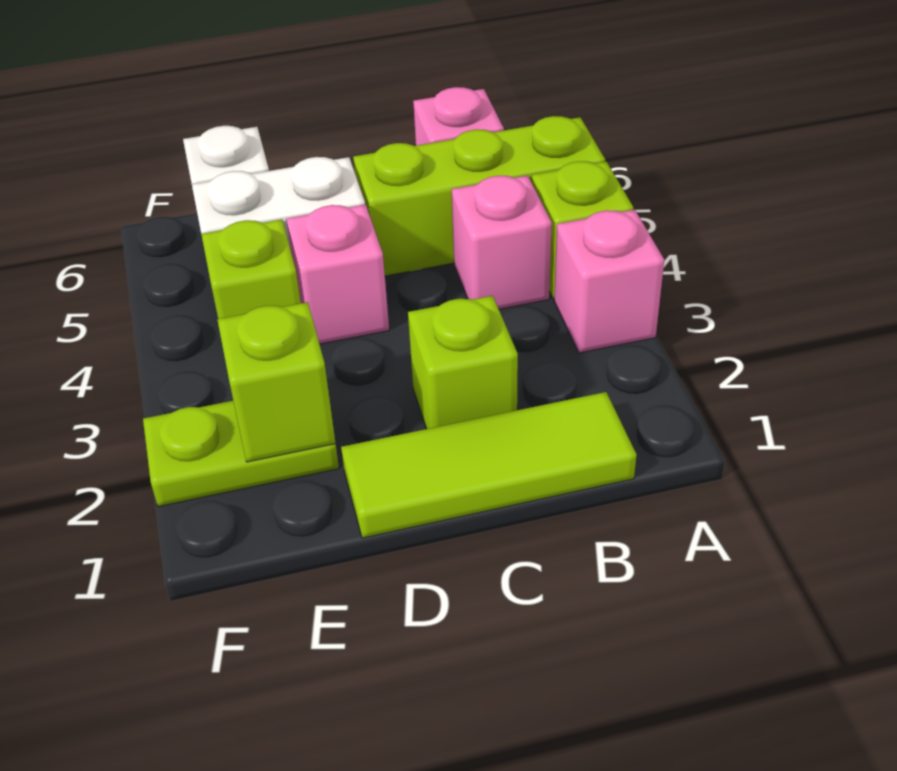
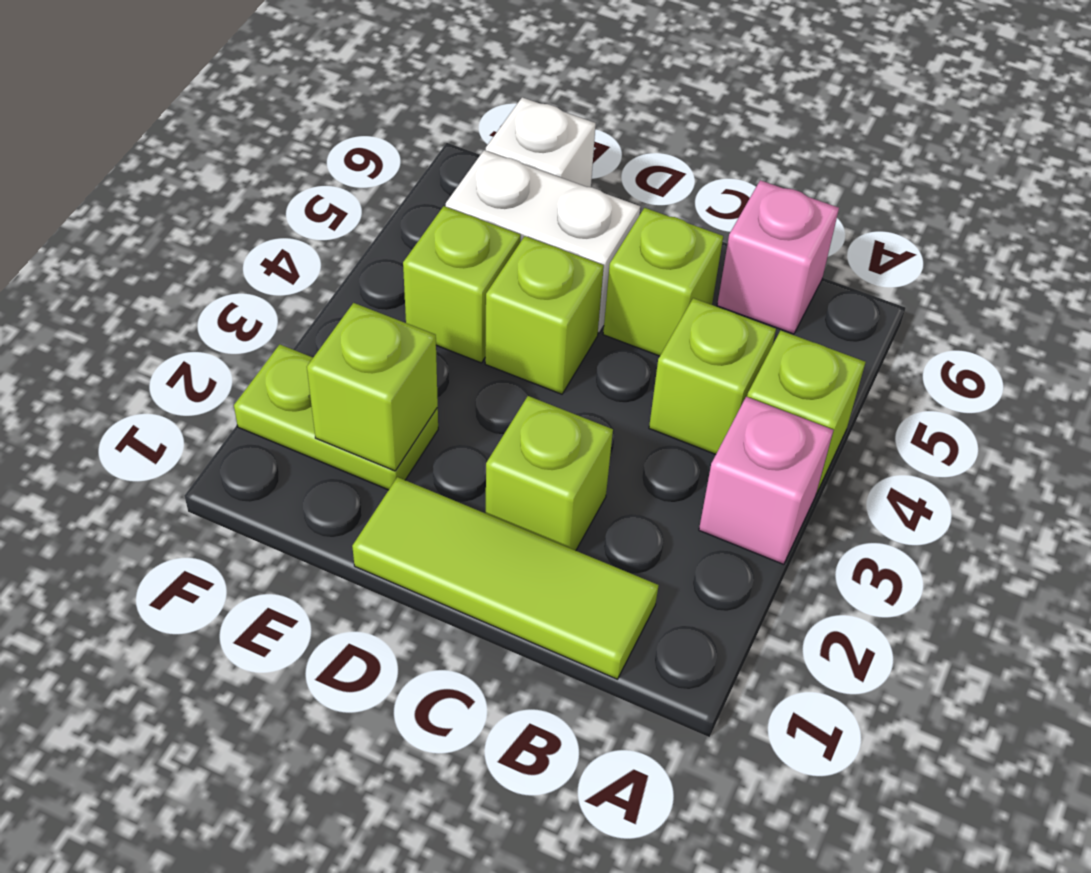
lime brick A5:C5 level 1 -> lime brick C5 level 1
pink brick B4 level 1 -> lime brick B4 level 1
pink brick D4 level 1 -> lime brick D4 level 1

